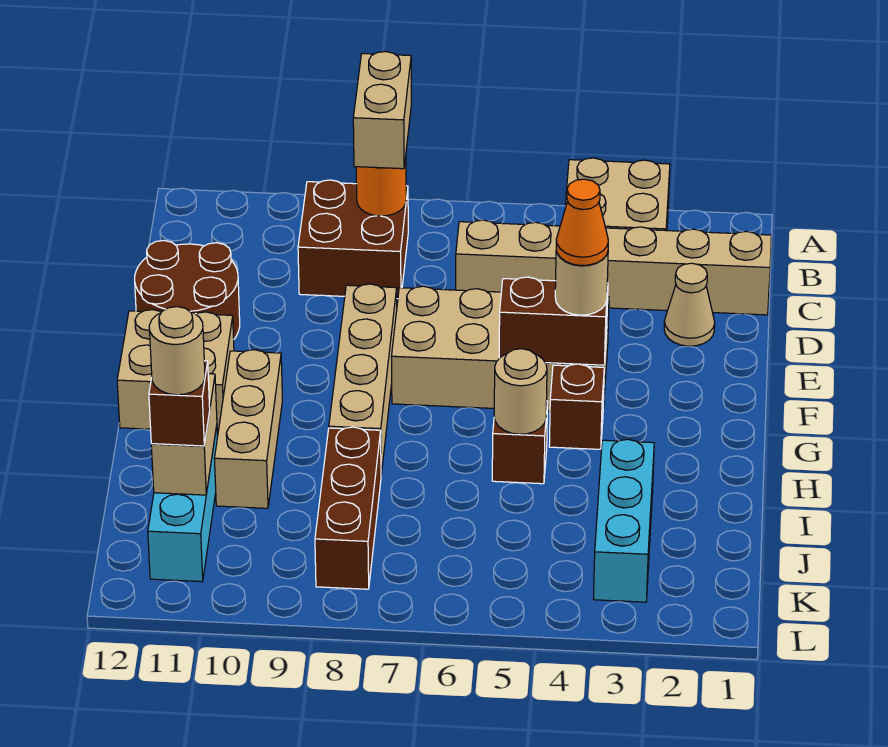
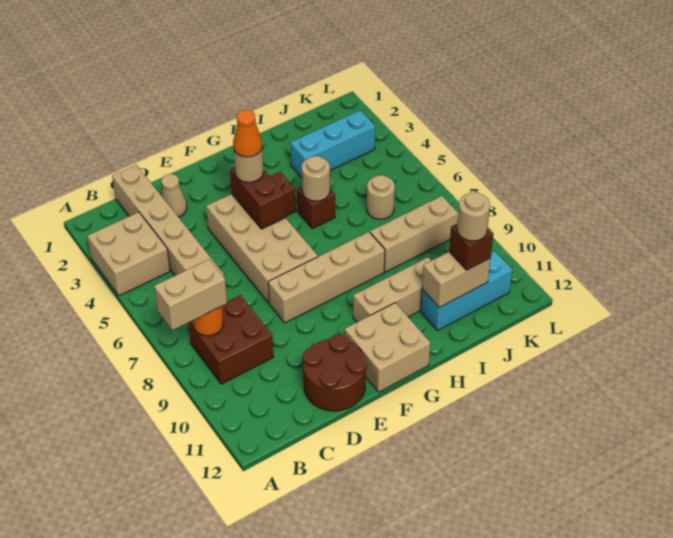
brown brick I8:K8 level 1 -> tan brick I8:K8 level 1
none -> tan round brick J6 level 1

